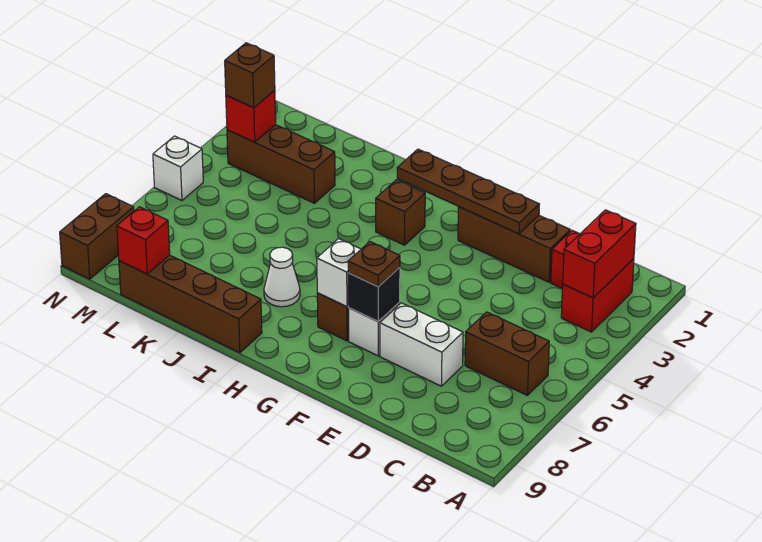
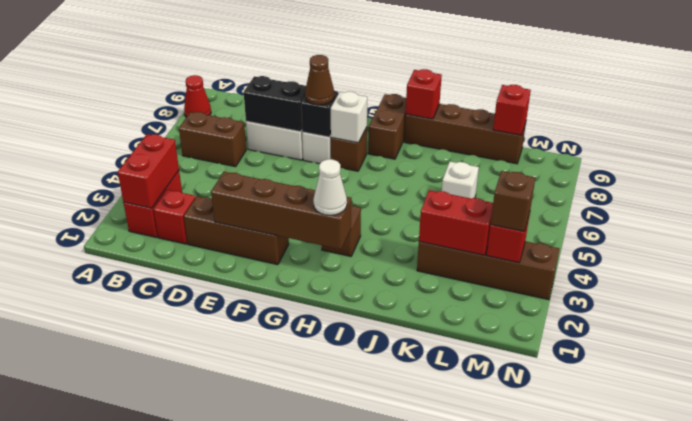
none -> red cone A8 level 1
none -> black brick D7:E7 level 2
brown plate E2:H2 level 2 -> brown brick E2:H2 level 2
brown plate F7 level 3 -> brown cone F7 level 3
white cone I7 level 1 -> white cone H2 level 3
none -> red brick I9 level 2
brown brick K3:M3 level 1 -> brown brick K3:N3 level 1
none -> red brick K3:L3 level 2
white brick N5 level 1 -> white brick K6 level 1
brown brick N8:N9 level 1 -> brown brick H8:H9 level 1

